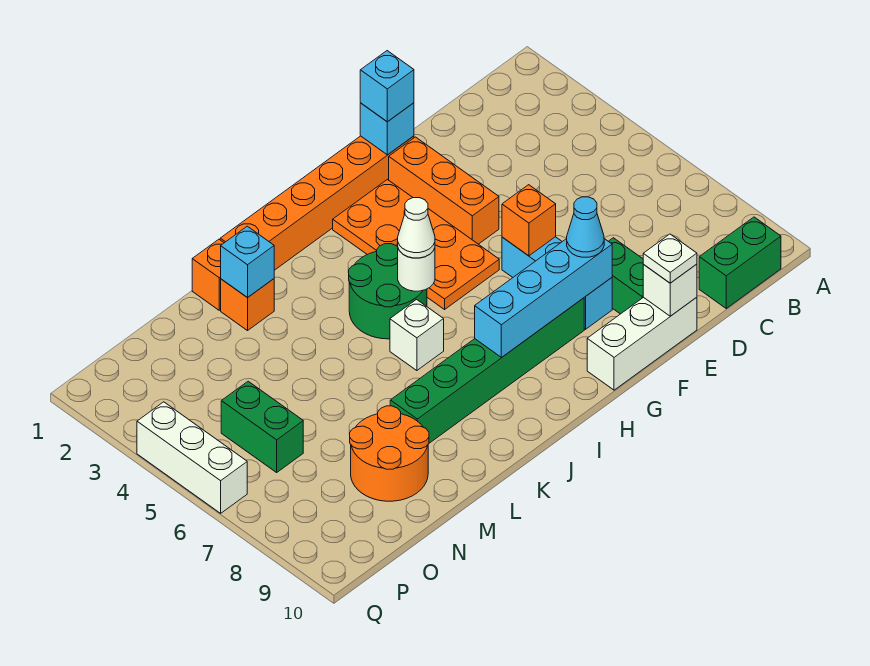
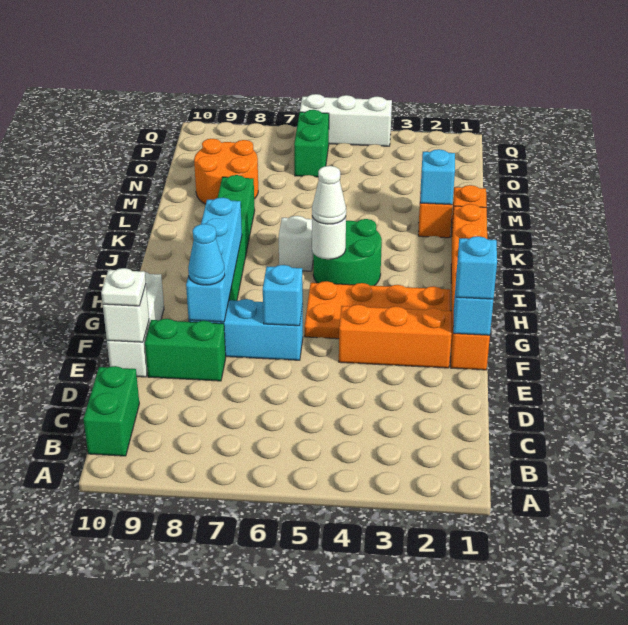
orange brick F6 level 2 -> cyan brick F6 level 2
green brick O5:O6 level 1 -> green brick O6:P6 level 1

